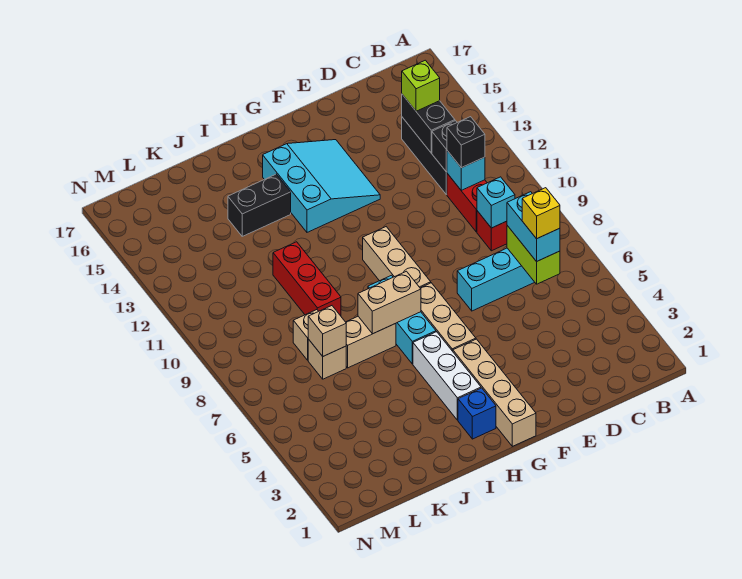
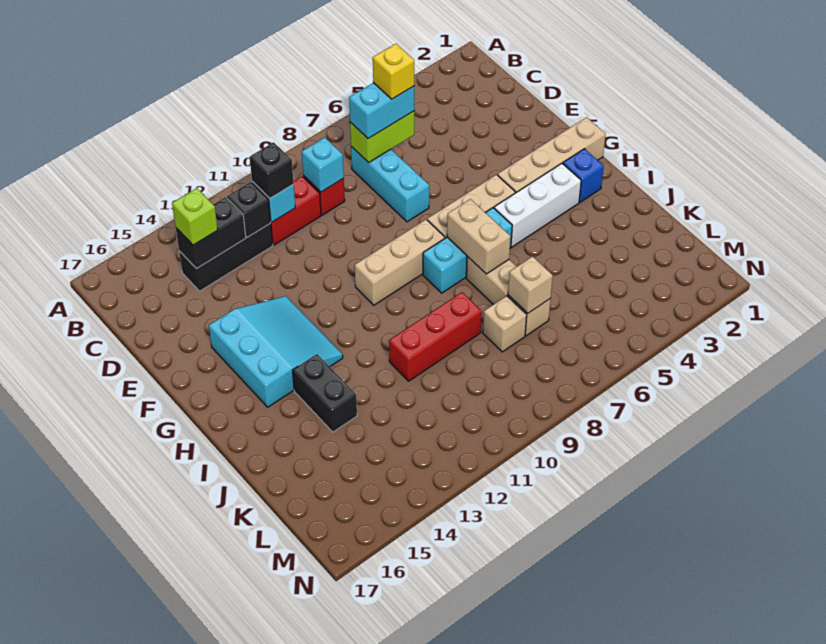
cyan slope F13:H15 level 1 top H -> cyan slope F13:H15 level 1 top 15

